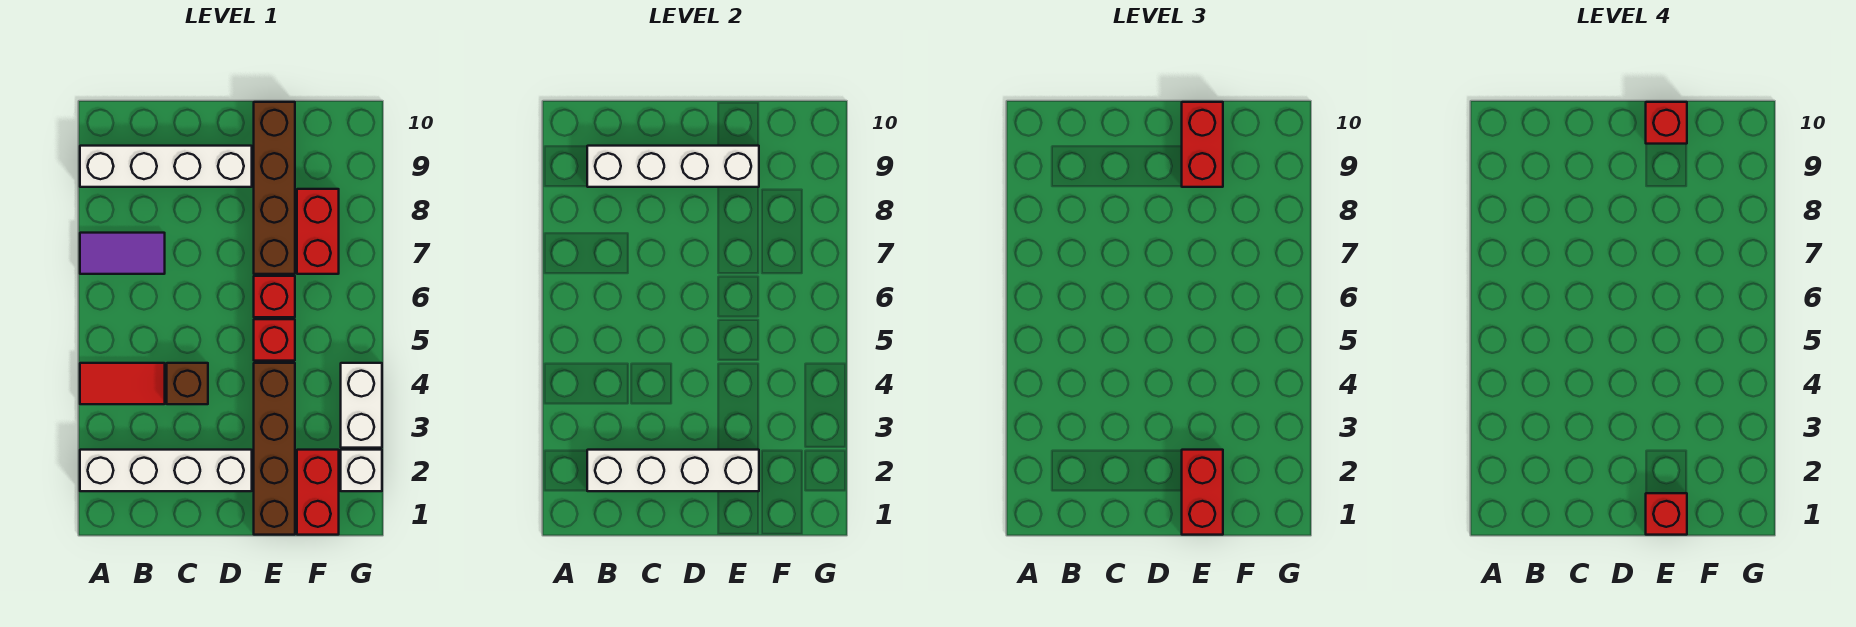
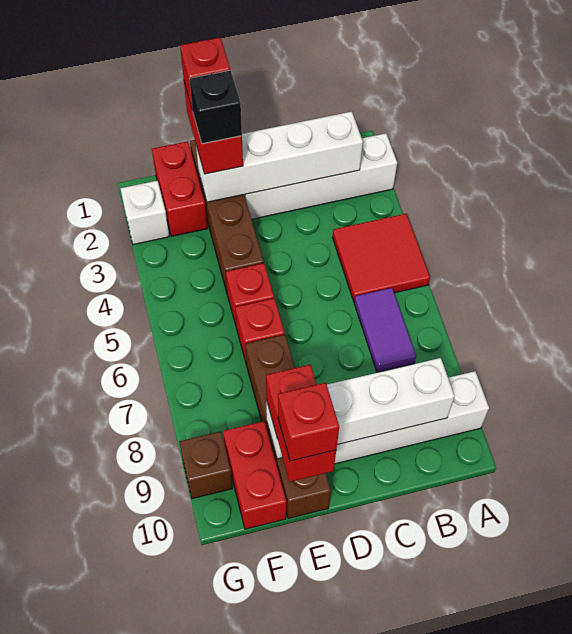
red tile A4:B4 level 1 -> red tile A4:B5 level 1
purple tile A7:B7 level 1 -> purple tile B6:B7 level 1
brown brick C4 level 1 -> brown brick G9 level 1
none -> black brick E2 level 4
red brick F7:F8 level 1 -> red brick F9:F10 level 1
white brick G3:G4 level 1 -> none

